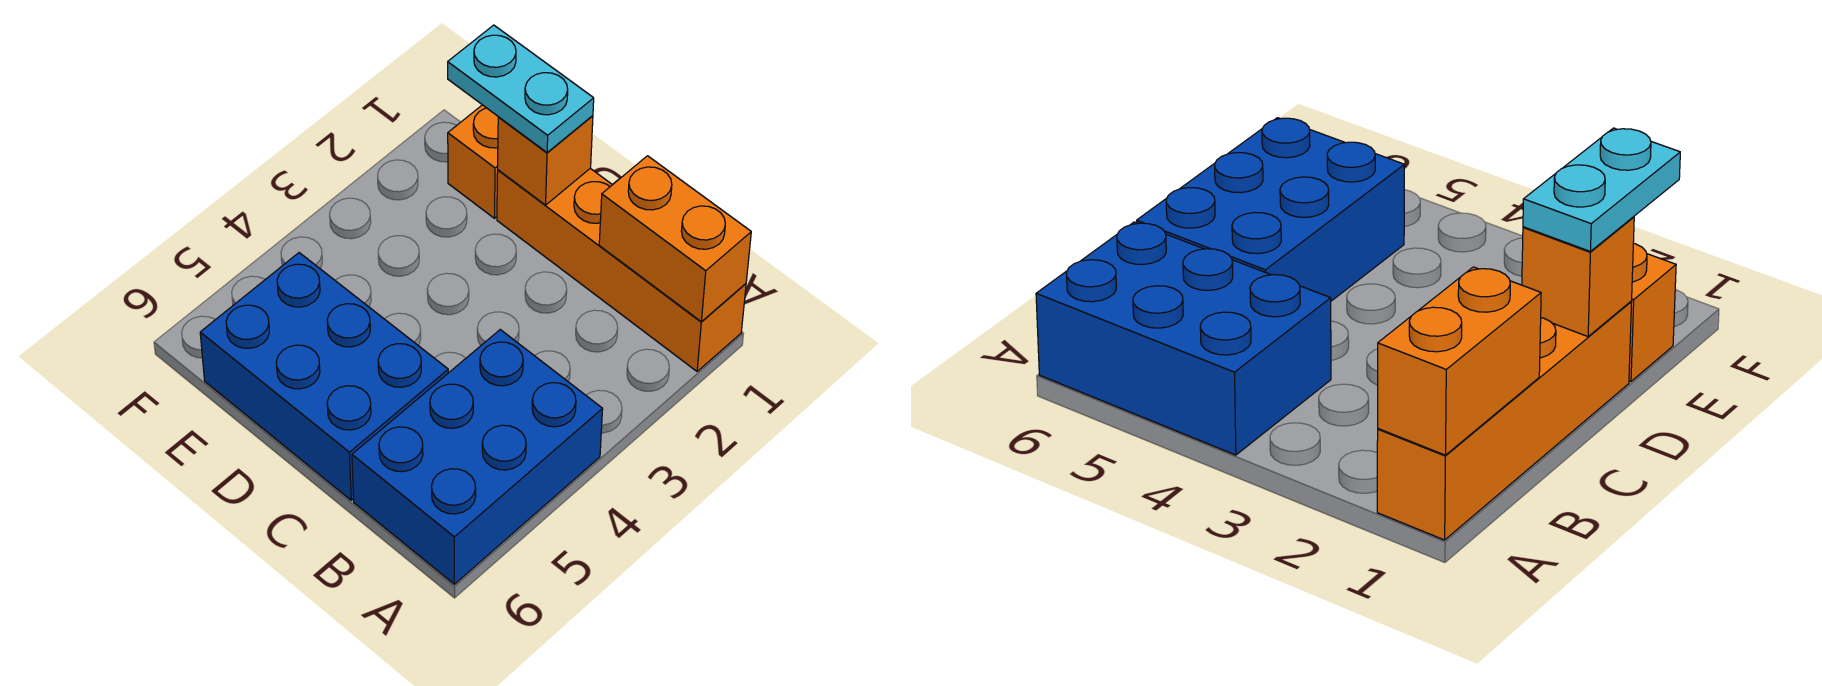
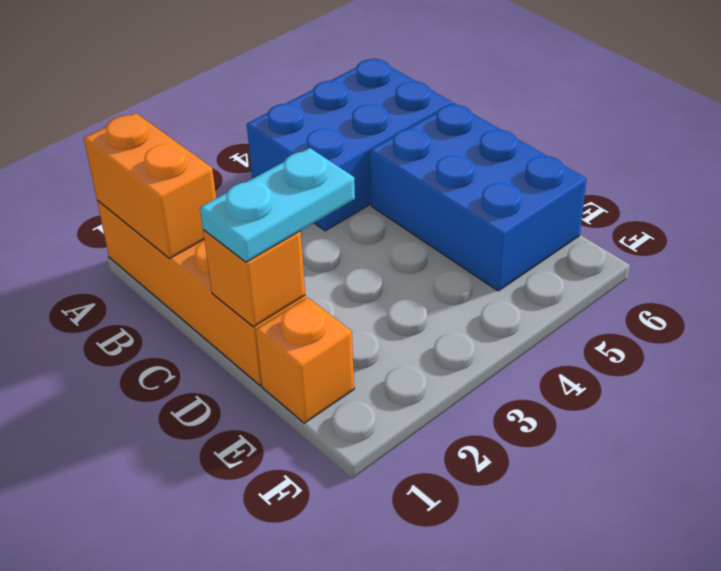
cyan plate D1:E1 level 3 -> cyan plate D1:D2 level 3

